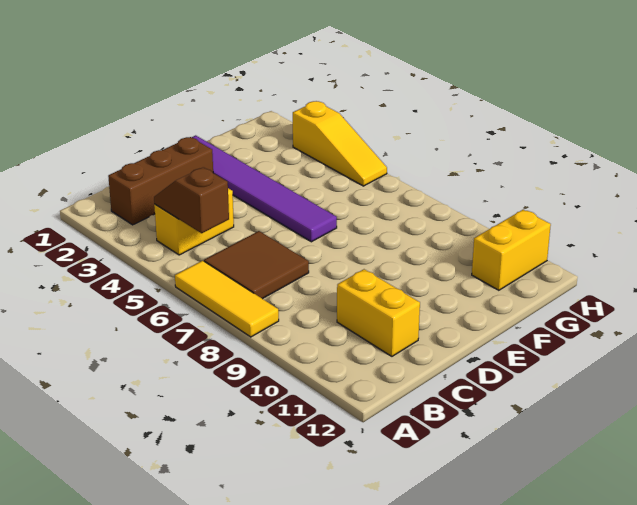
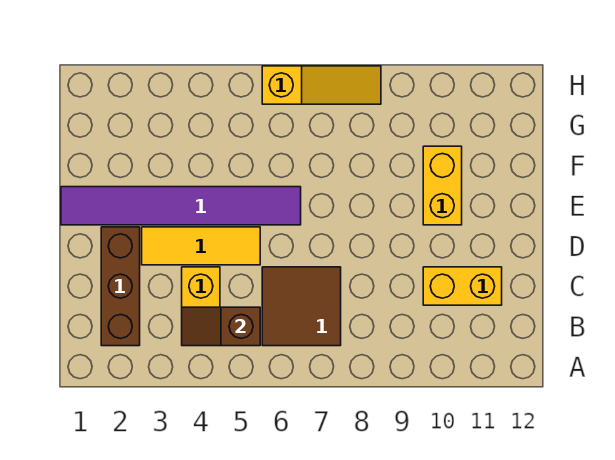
yellow tile A6:A8 level 1 -> yellow tile D3:D5 level 1
yellow brick G11:H11 level 1 -> yellow brick E10:F10 level 1
yellow slope H3:H5 level 1 top 3 -> yellow slope H6:H8 level 1 top 6

